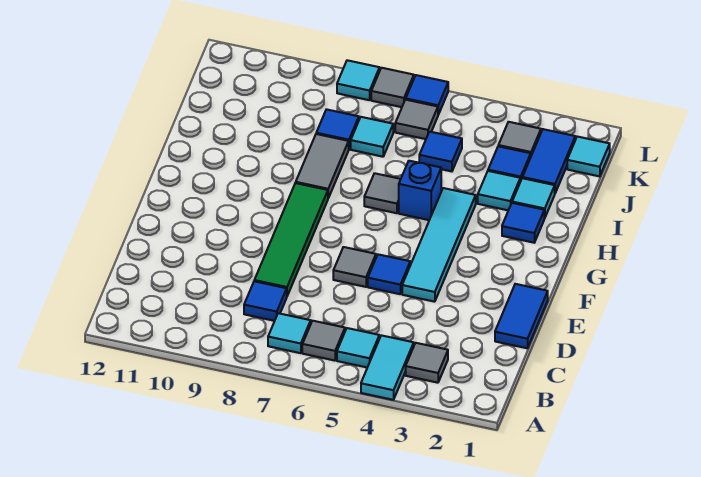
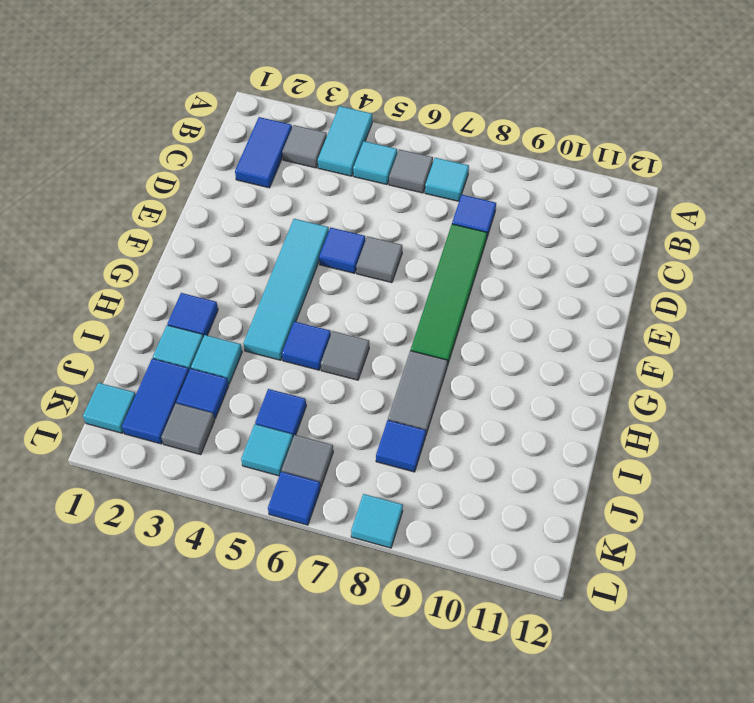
blue tile D1:E1 level 1 -> blue tile B2:C2 level 1
blue brick H5 level 1 -> blue tile H5 level 1
cyan tile J7 level 1 -> cyan tile K5 level 1
grey tile L7 level 1 -> none

